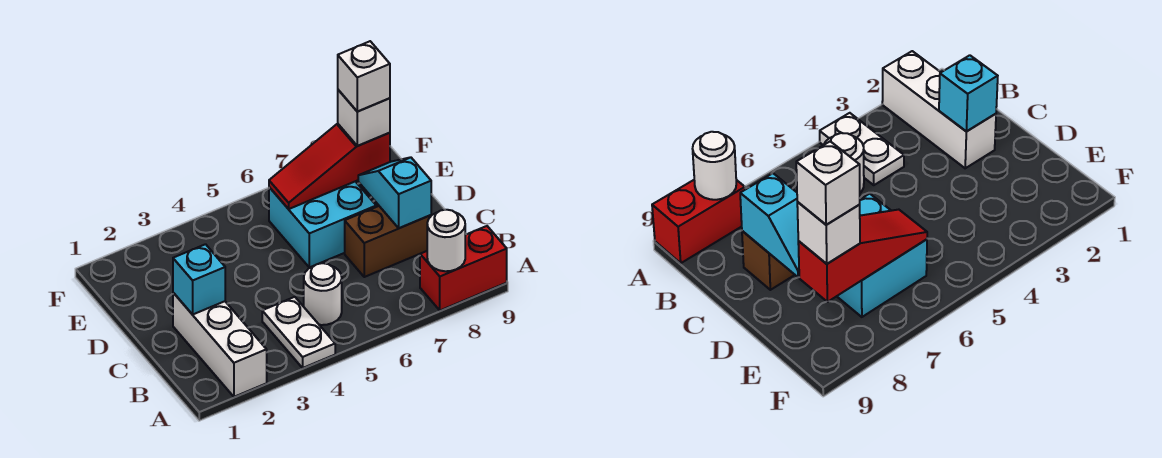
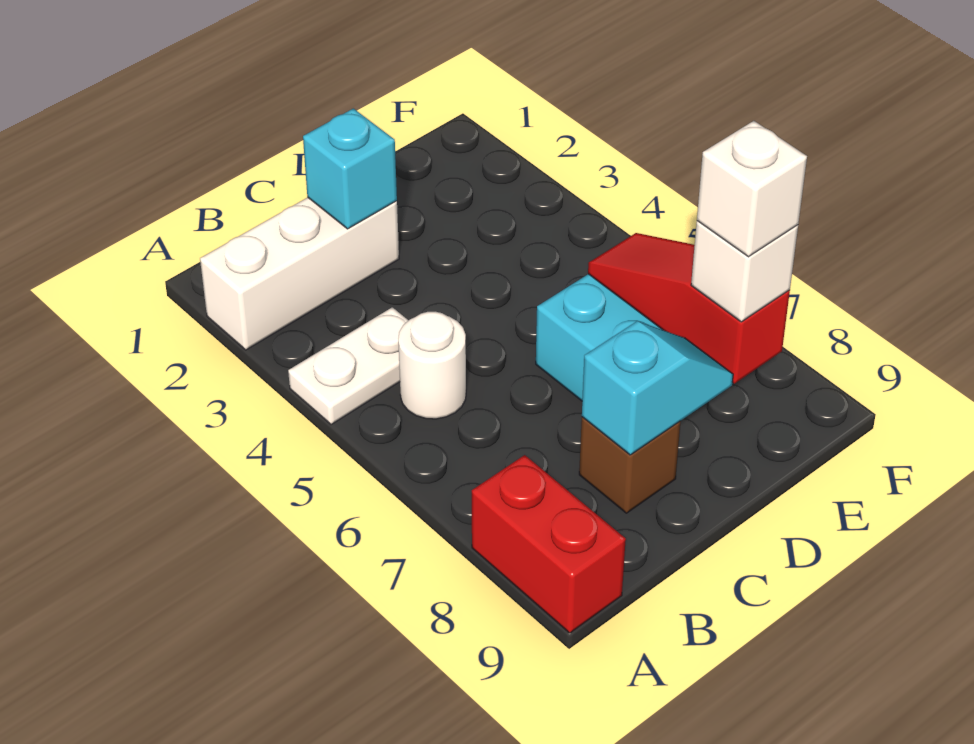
white round brick A8 level 2 -> none
brown brick C7:C8 level 1 -> brown brick C8 level 1

